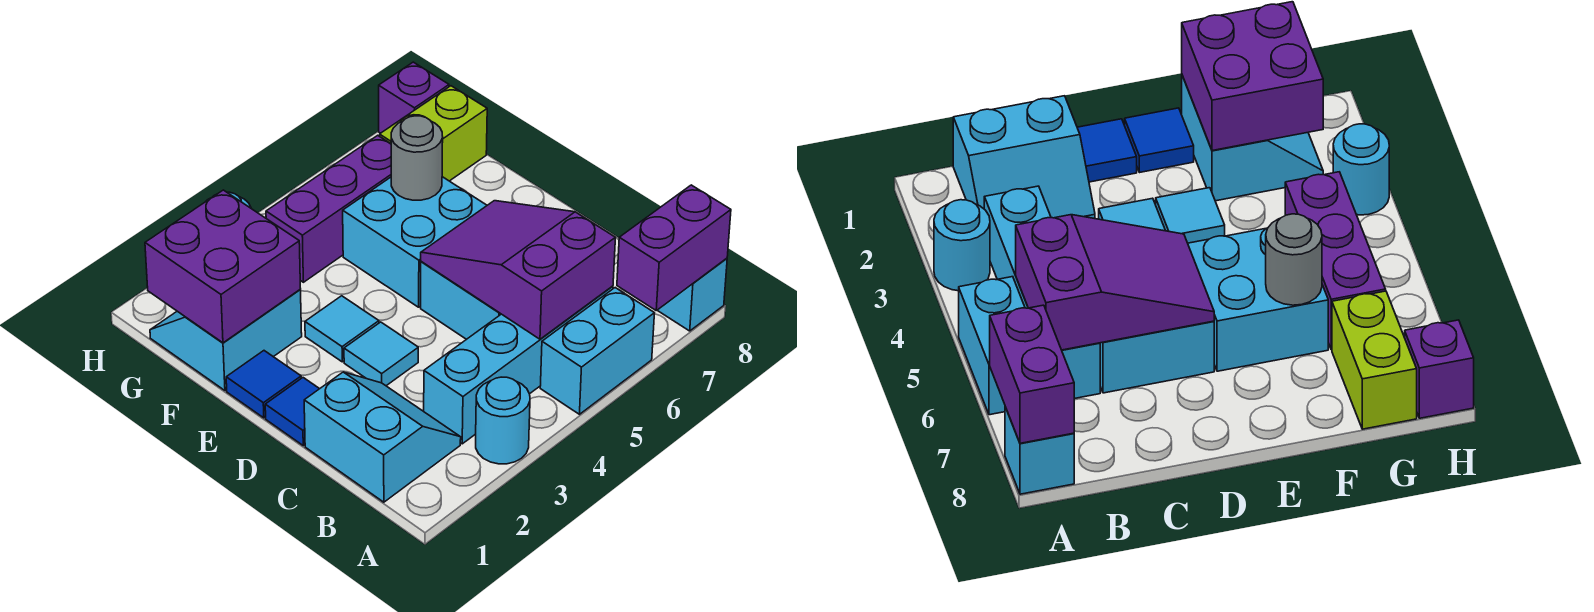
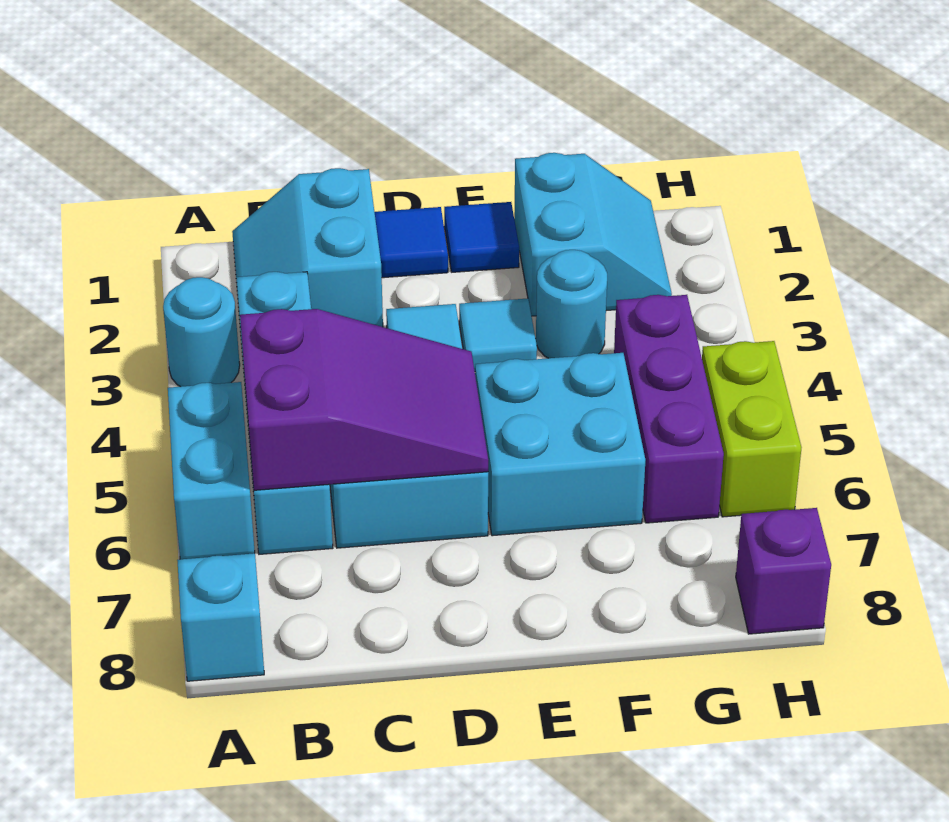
purple brick A7:A8 level 2 -> none
cyan slope B1:C2 level 1 top 1 -> cyan slope B1:C2 level 1 top C
purple brick F1:G2 level 2 -> none
grey round brick F6 level 2 -> none
lime brick G7:G8 level 1 -> lime brick H5:H6 level 1
cyan round brick H3 level 1 -> cyan round brick F3 level 1

